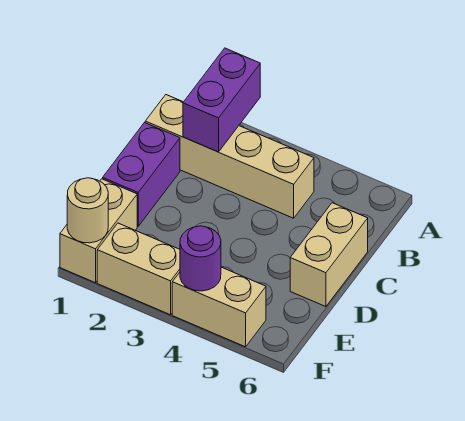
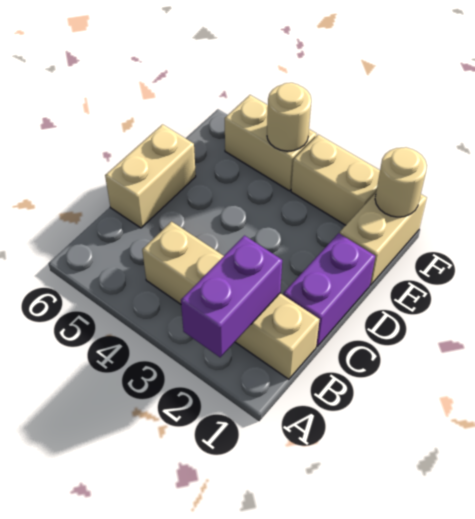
purple round brick F4 level 2 -> tan round brick F4 level 2

